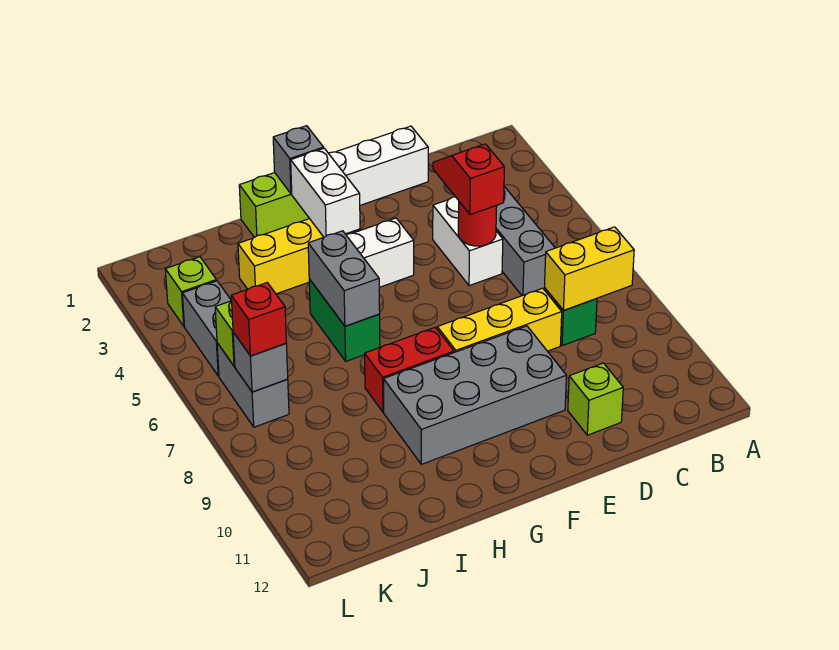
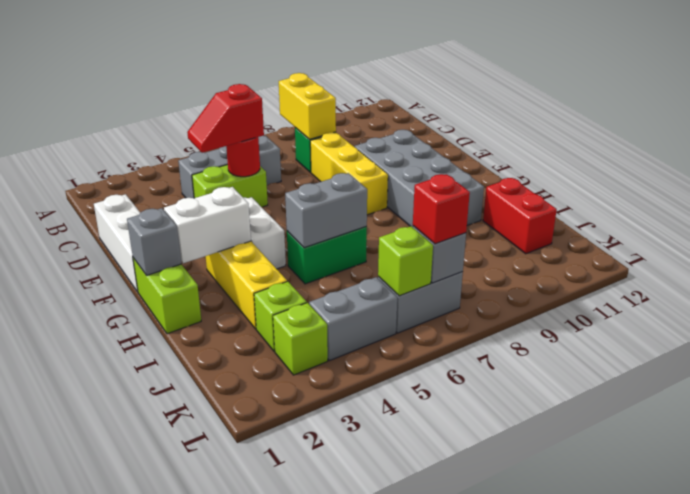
white brick D4:D5 level 1 -> lime brick D4:D5 level 1
lime brick D11 level 1 -> lime brick J3 level 1
red brick G8:H8 level 1 -> red brick I11:J11 level 1

